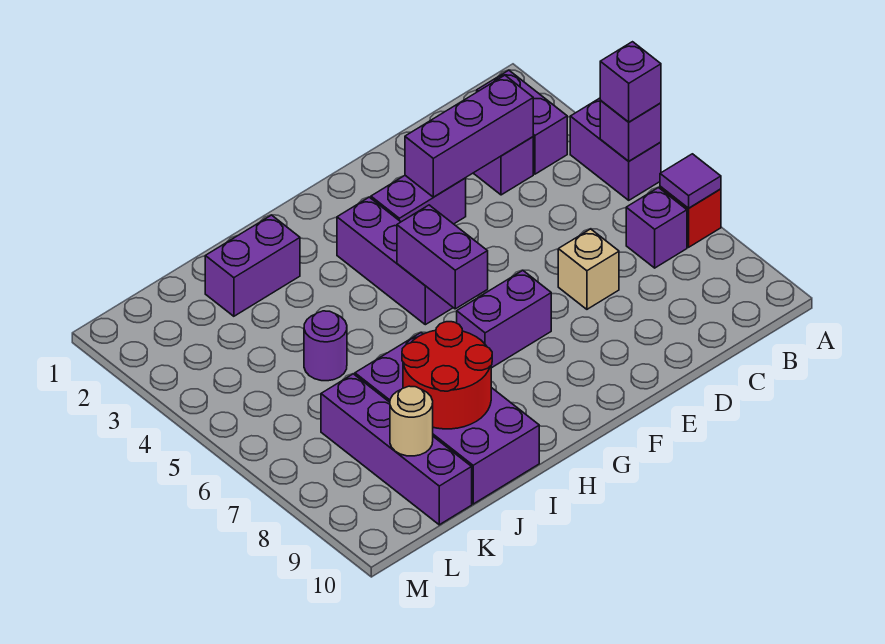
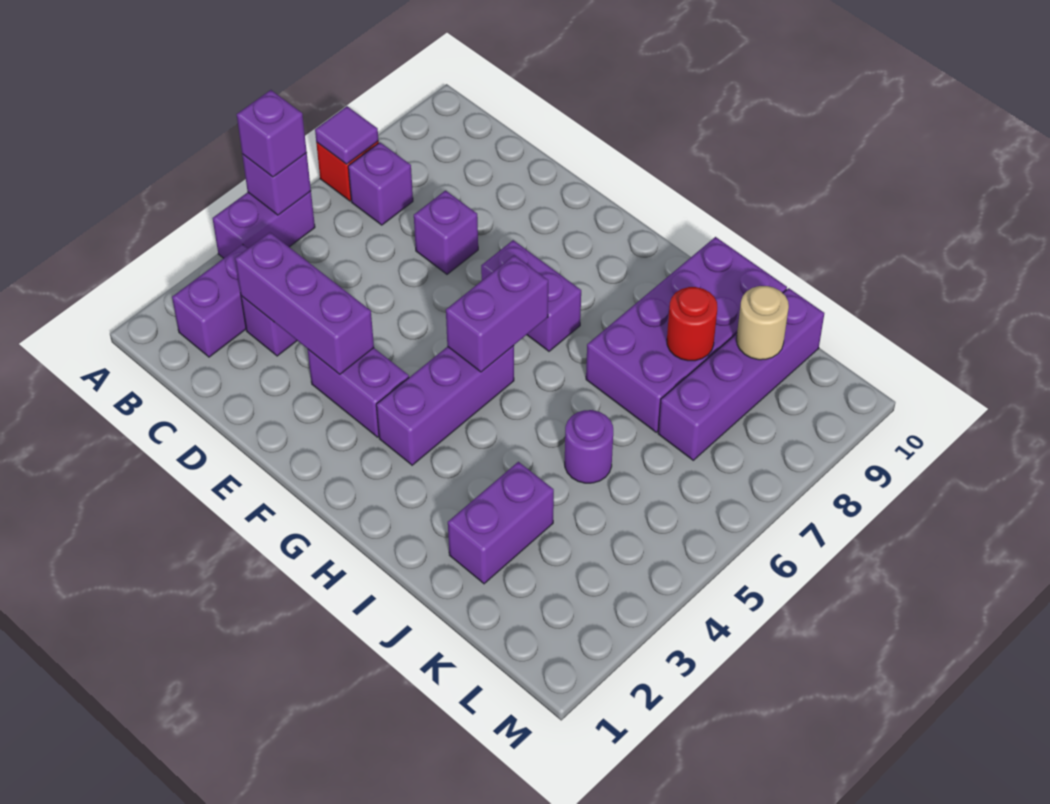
tan brick D7 level 1 -> purple brick D7 level 1
purple brick I2:J2 level 1 -> purple brick J2:J3 level 1
red round brick I8:J9 level 2 -> red round brick J8 level 2

